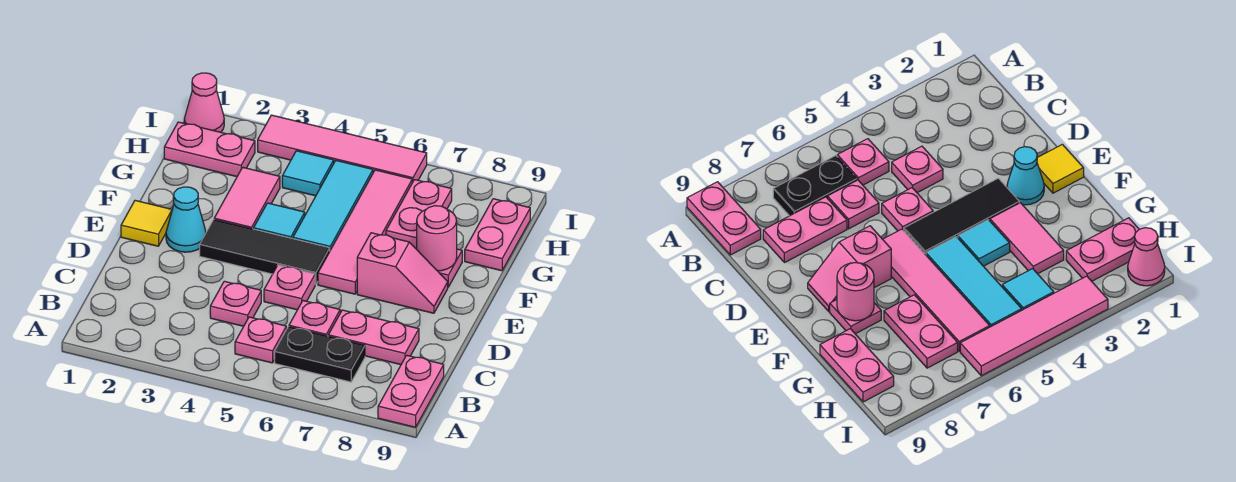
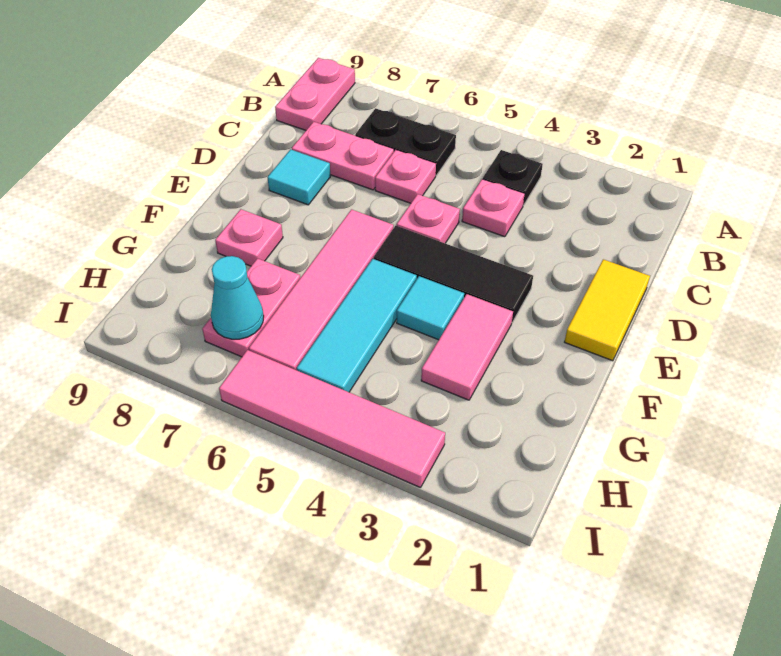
none -> black plate B4 level 1
pink plate B5 level 1 -> none
yellow tile E1 level 1 -> yellow tile D1:E1 level 1
cyan cone E2 level 1 -> cyan cone H7 level 2
pink slope E7:E8 level 1 top 7 -> none
pink round brick F8 level 2 -> none
pink plate G9:H9 level 1 -> none
pink plate H1:H2 level 1 -> none
cyan tile H4 level 1 -> cyan tile D8 level 1
pink cone I1 level 1 -> none

